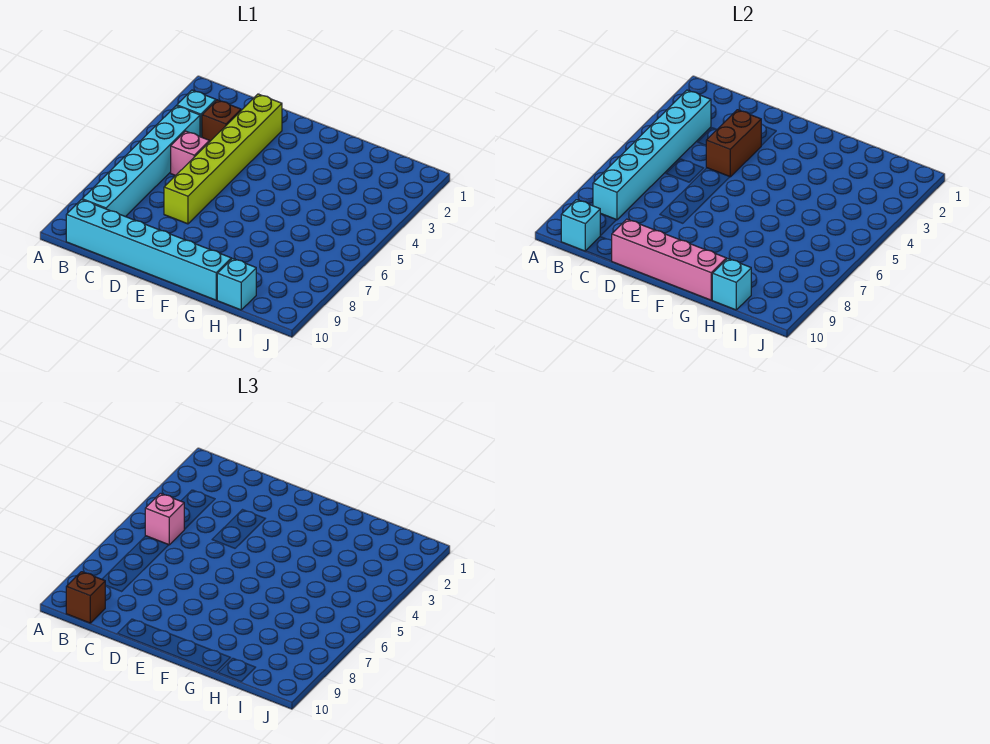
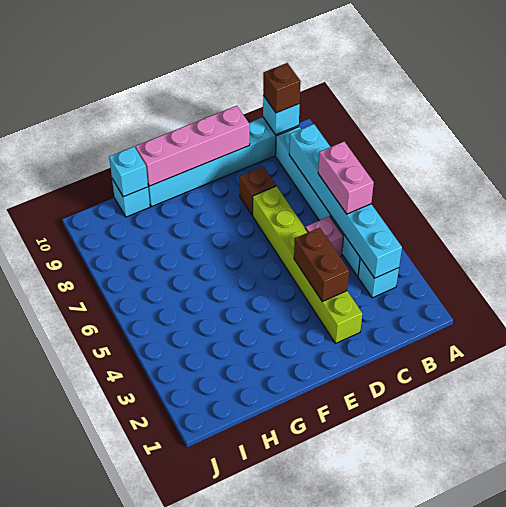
pink brick B5 level 3 -> pink brick B5:B6 level 3
brown brick C3 level 1 -> brown brick D8 level 1

